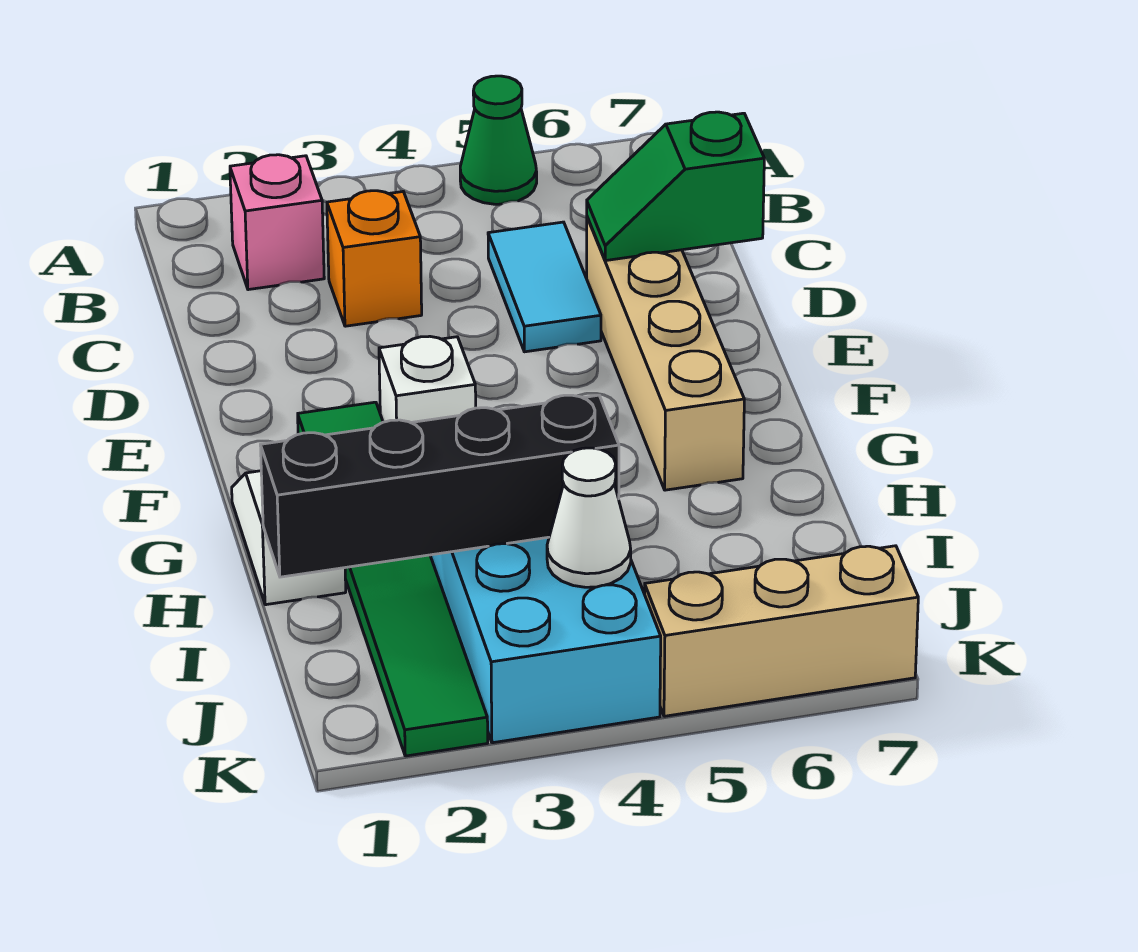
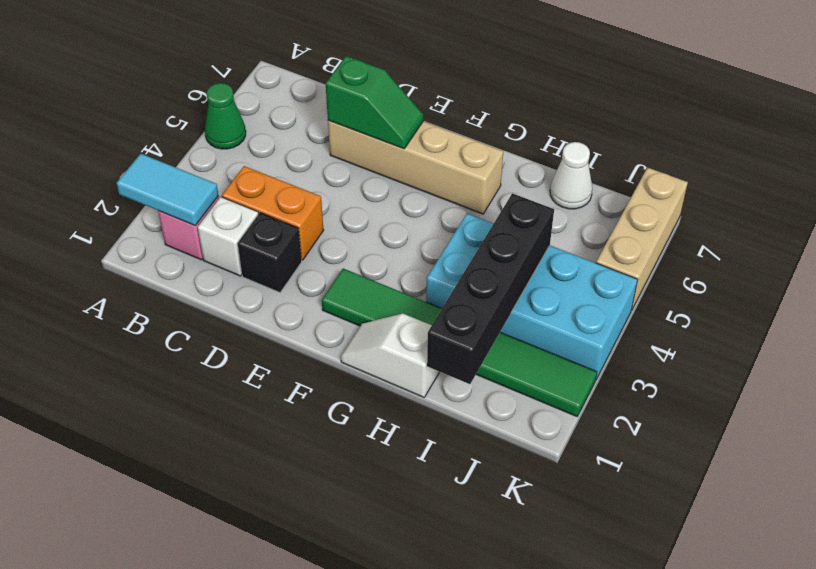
orange brick C3 level 1 -> orange brick C3:D3 level 1
cyan tile C5:D5 level 1 -> cyan tile A2:B2 level 2
none -> black brick D2 level 1
green slope D6:D7 level 2 top 7 -> green slope D6:E6 level 2 top D
white brick F3 level 1 -> white brick C2 level 1
white cone J4 level 2 -> white cone I7 level 1

